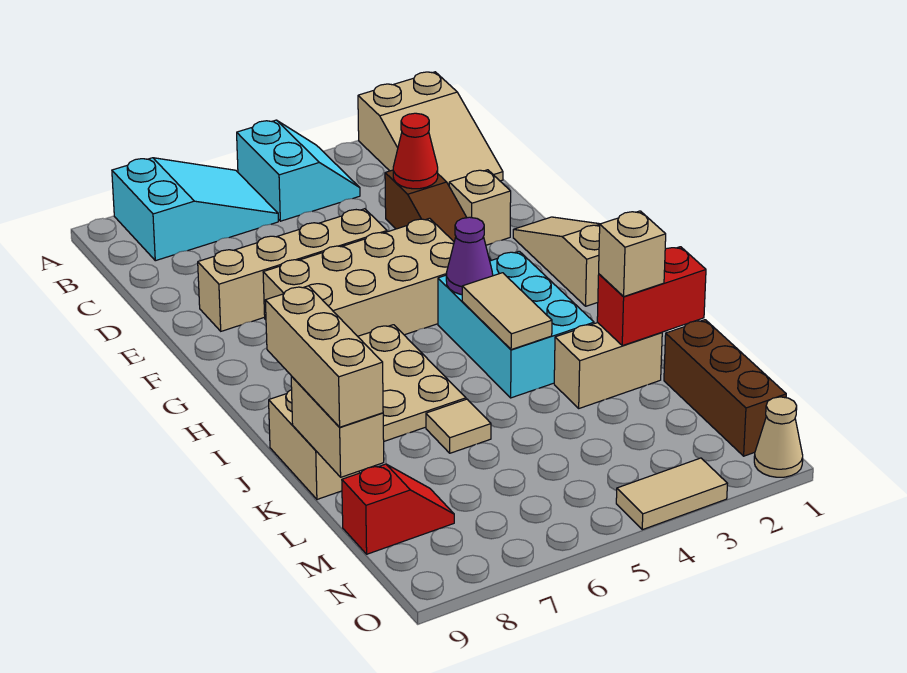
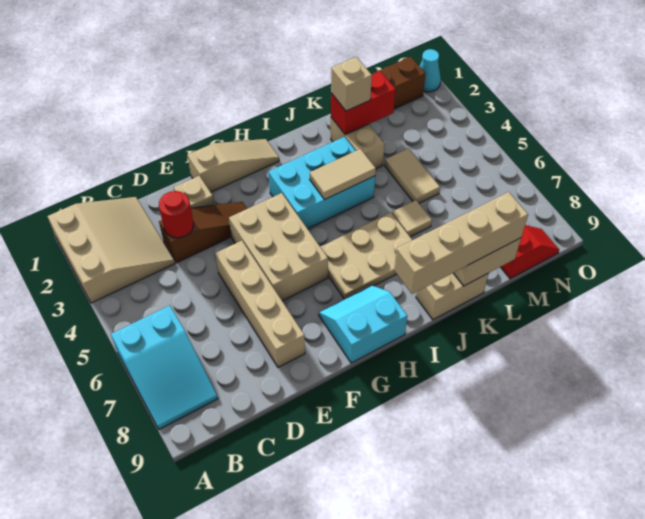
tan slope A1:C2 level 1 top A -> tan slope A1:C3 level 1 top A
cyan slope A4:B5 level 1 top 5 -> cyan slope G8:H9 level 1 top 9
cyan slope A6:B8 level 1 top 8 -> cyan slope A6:B8 level 1 top 6
red cone D3 level 2 -> red round brick D3 level 2
tan slope F1:H1 level 1 top H -> tan slope F1:H1 level 1 top F
tan brick F4:G7 level 1 -> tan brick F4:G6 level 1
purple cone H4 level 2 -> none
tan brick J9:L9 level 3 -> tan brick I9:L9 level 3
red brick K1:K2 level 2 -> red brick K2:L2 level 2
red slope M8:M9 level 1 top 9 -> red slope M9:N9 level 1 top M
tan cone O1 level 1 -> cyan cone O1 level 1
tan tile O3:O4 level 1 -> tan tile L4:L5 level 1

